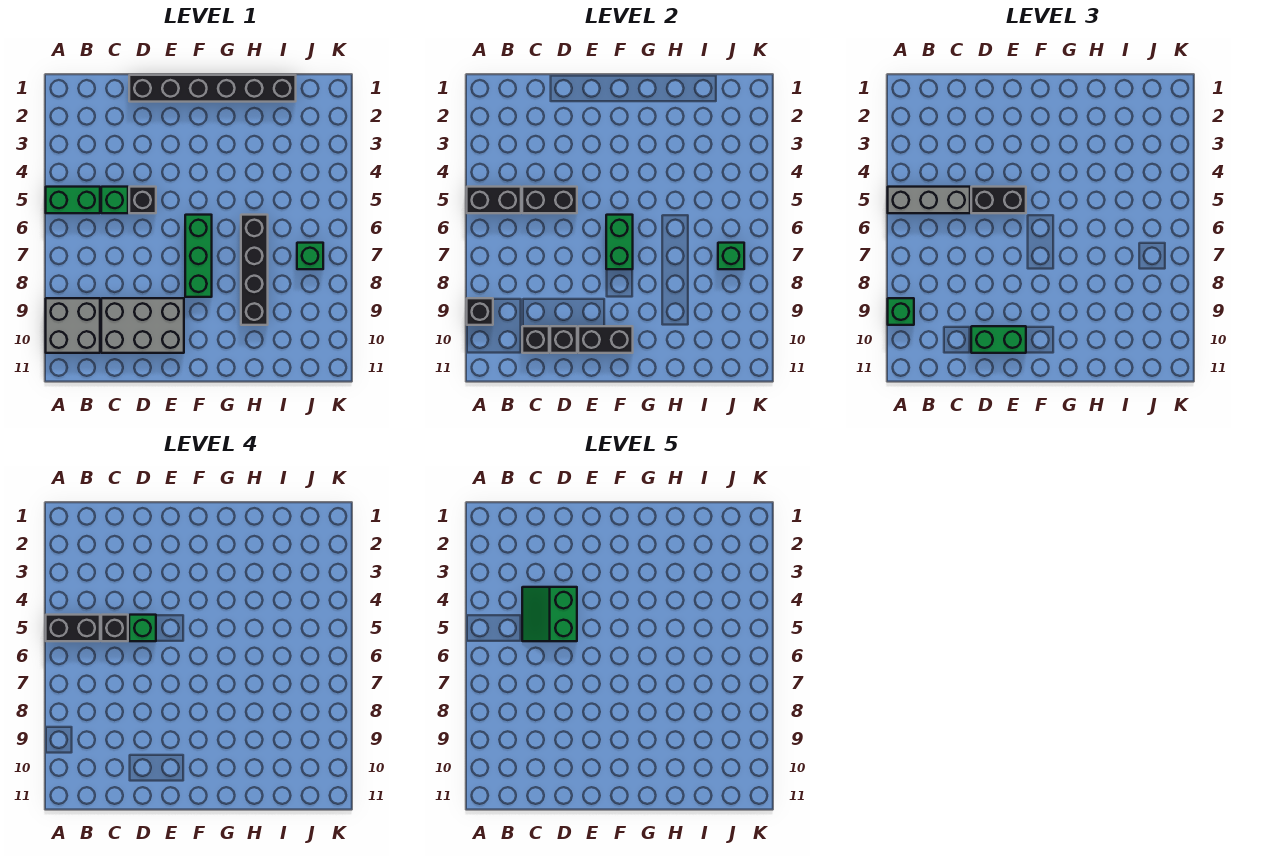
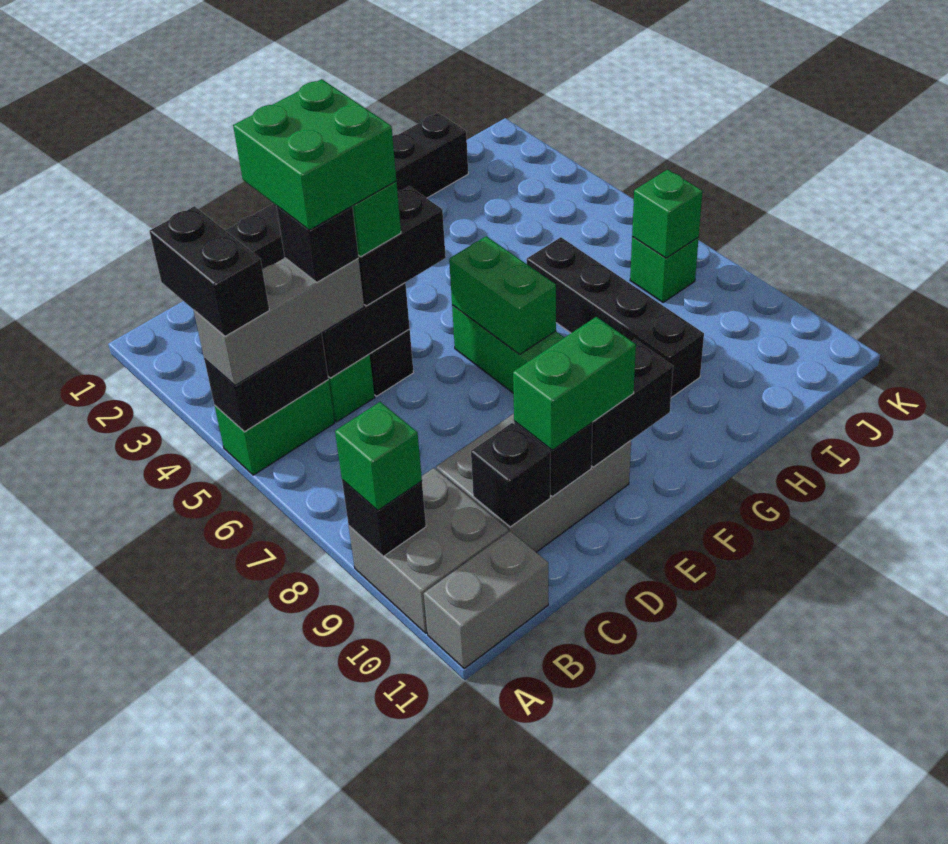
black brick A5:B5 level 4 -> black brick A4:A5 level 4
none -> grey brick A11:B11 level 1
green slope C4:D5 level 5 top D -> green brick C4:D5 level 5

